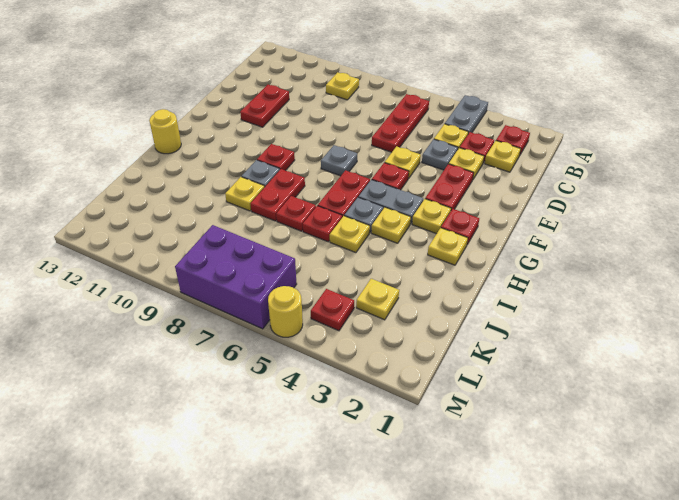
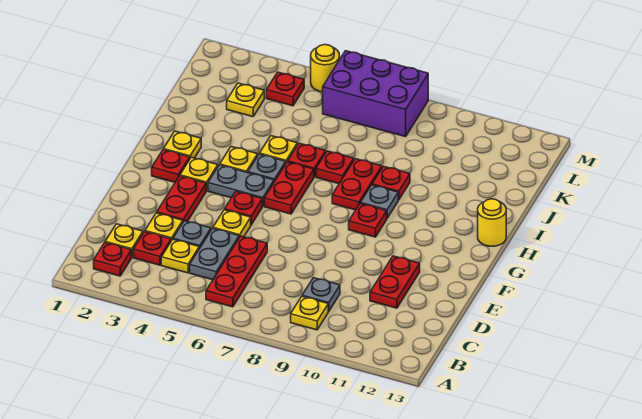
grey plate A4:B4 level 1 -> grey plate C5:D5 level 1
grey plate F7 level 1 -> grey plate C9 level 1
yellow plate I9 level 1 -> red plate I9 level 1

